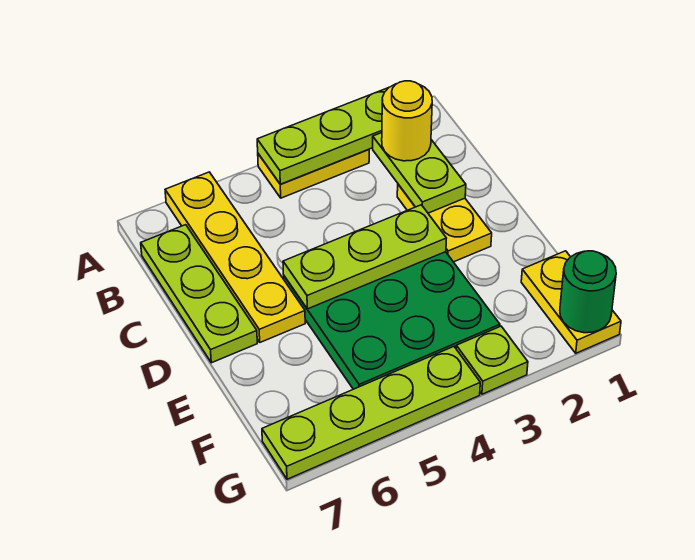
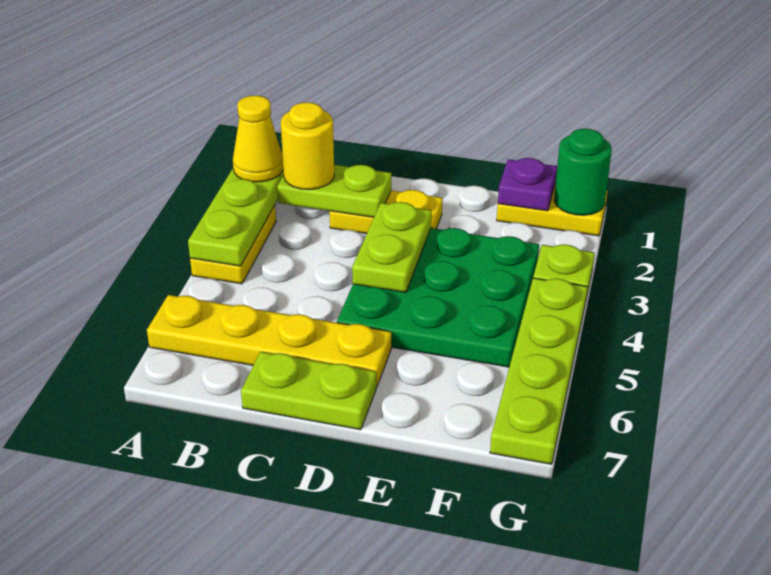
none -> yellow cone A2 level 3
lime plate B7:D7 level 1 -> lime plate C7:D7 level 1
lime plate D3:D5 level 2 -> lime plate D3:D4 level 2
none -> purple plate F1 level 2

